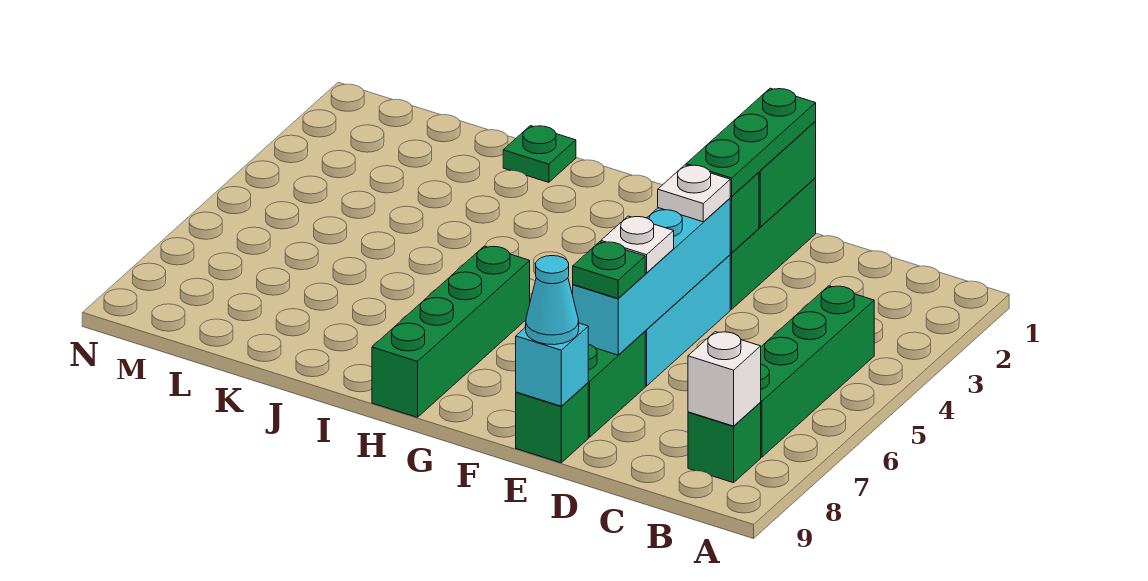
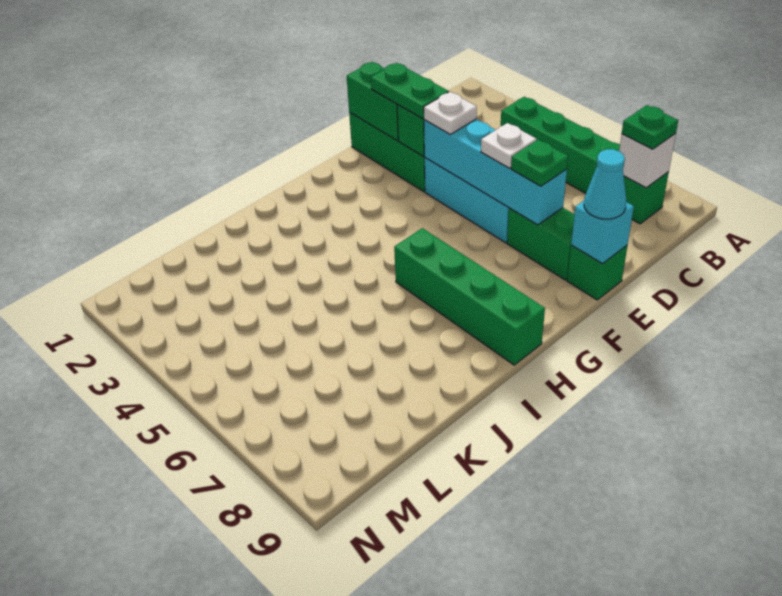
green plate E1:E3 level 3 -> green plate E2:E3 level 3
green plate J1 level 1 -> green plate B8 level 3

